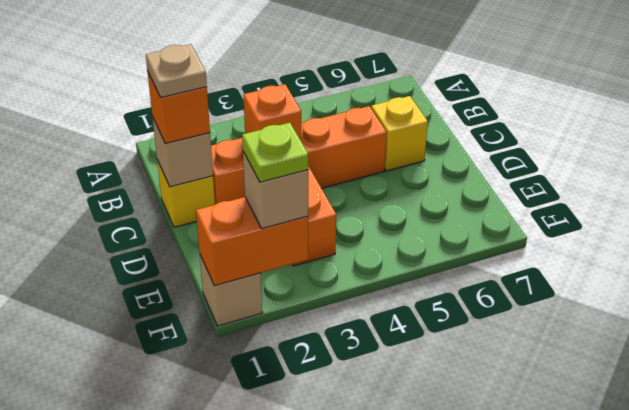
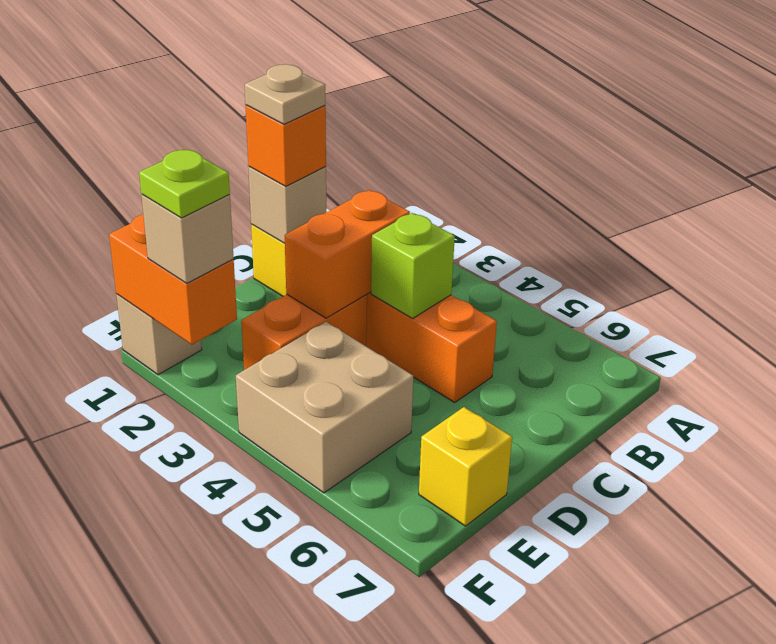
orange brick C3 level 2 -> orange brick C3:D3 level 2
none -> lime brick C4 level 2
yellow brick C6 level 1 -> yellow brick E7 level 1
none -> tan brick E4:F5 level 1

